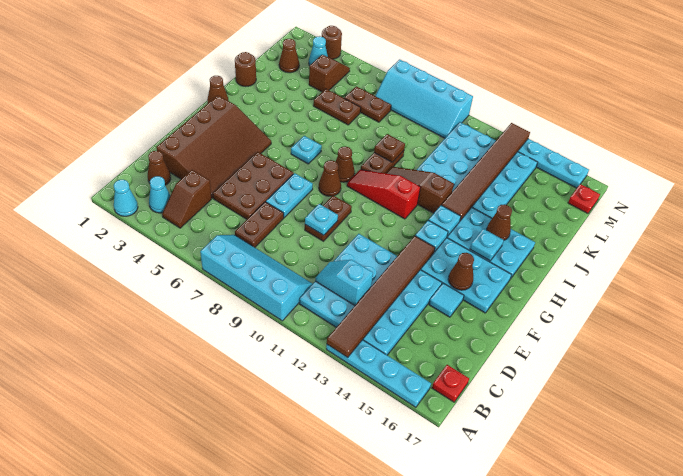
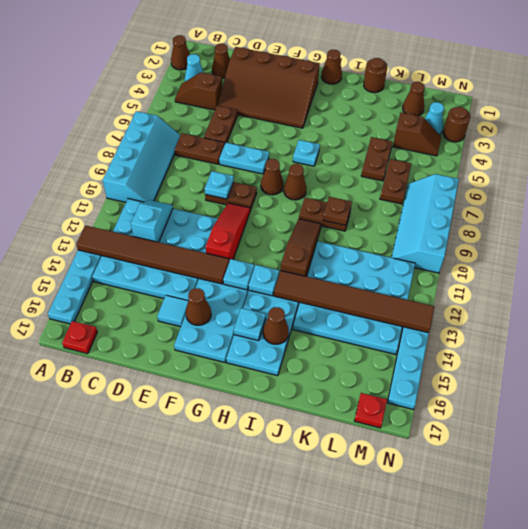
cyan cone A2 level 1 -> brown cone A2 level 1
brown plate D5:F6 level 1 -> brown plate D5:D6 level 1
red slope H9:H11 level 1 top 11 -> red slope F10:F12 level 1 top 12

